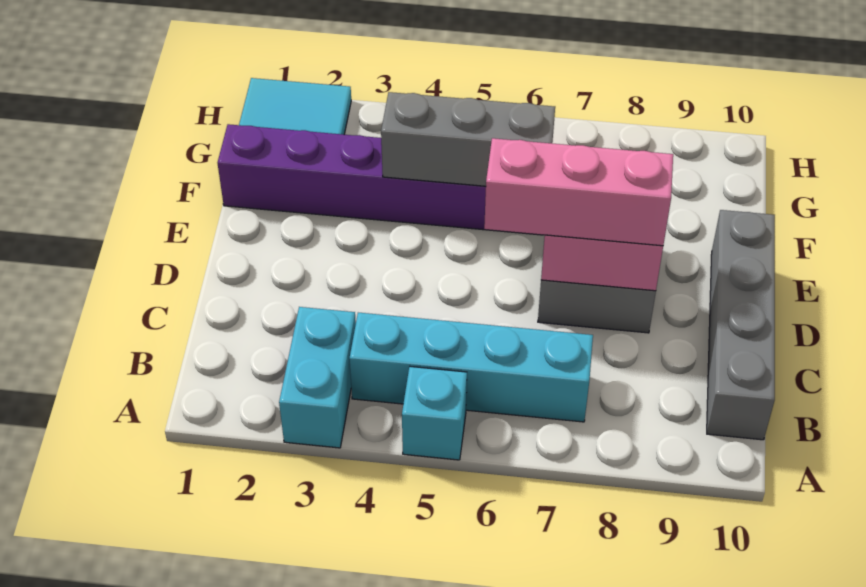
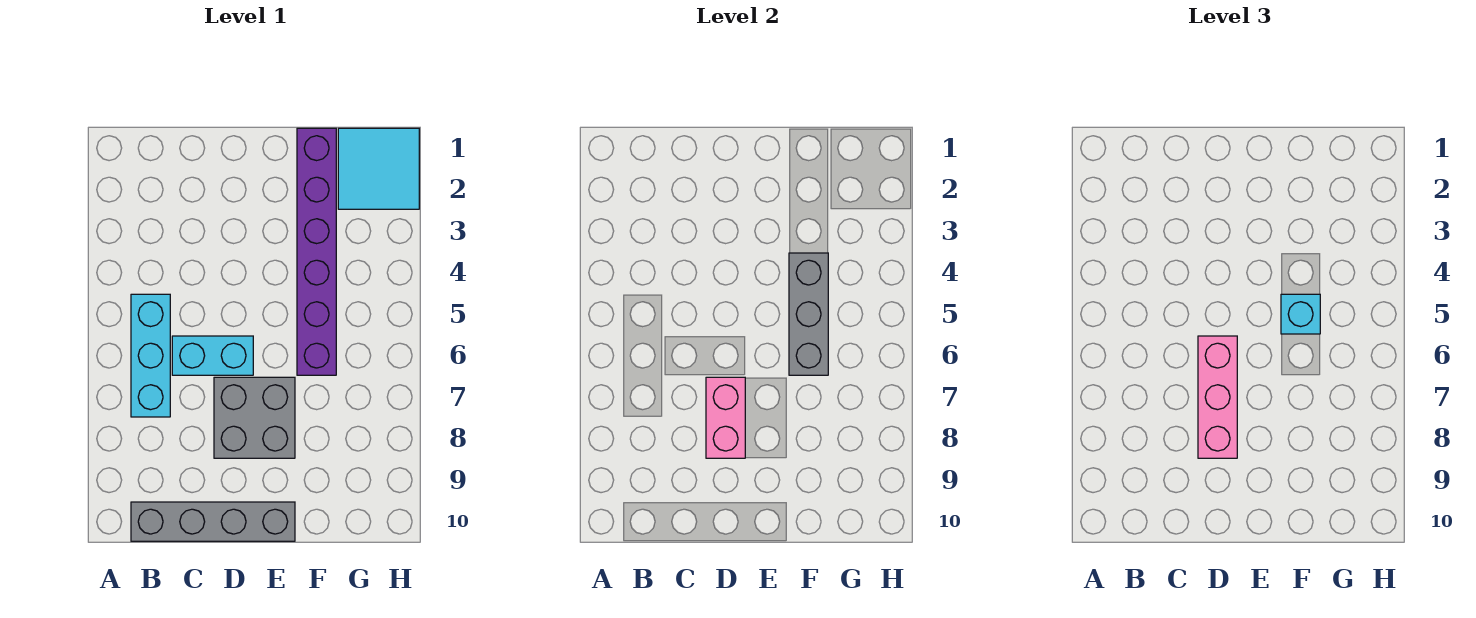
cyan brick A3:B3 level 1 -> cyan brick C6:D6 level 1
cyan brick A5 level 1 -> cyan brick F5 level 3
cyan brick B4:B7 level 1 -> cyan brick B5:B7 level 1

